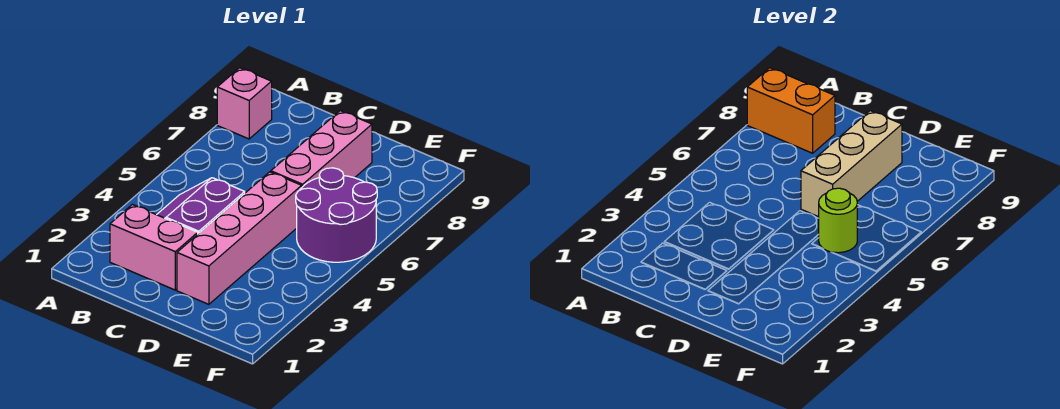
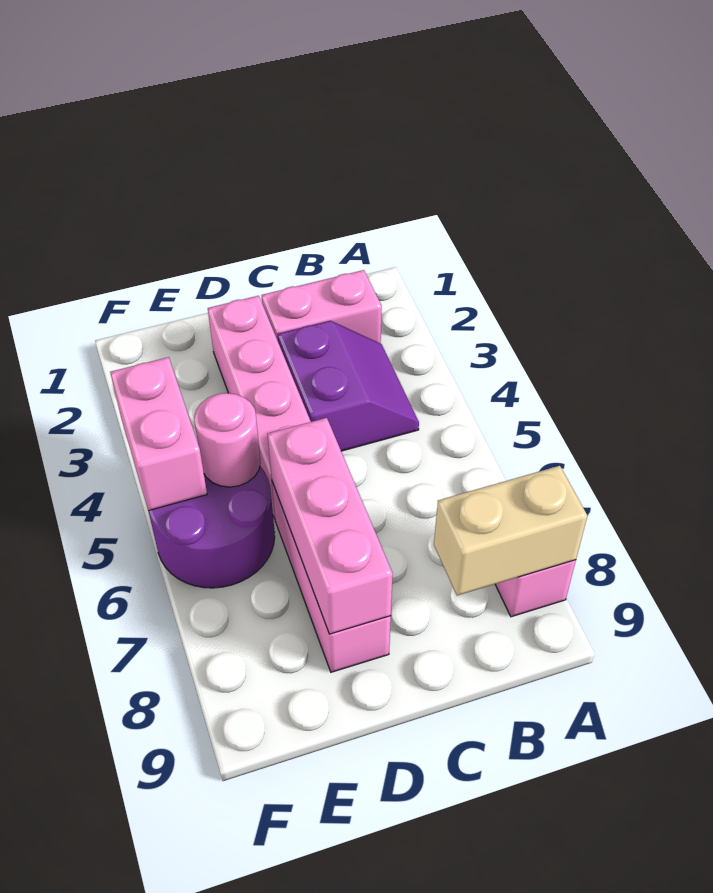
orange brick A8:B8 level 2 -> tan brick A8:B8 level 2
tan brick D6:D8 level 2 -> pink brick D6:D8 level 2
lime round brick E5 level 2 -> pink round brick E5 level 2
none -> pink brick F4:F5 level 2

